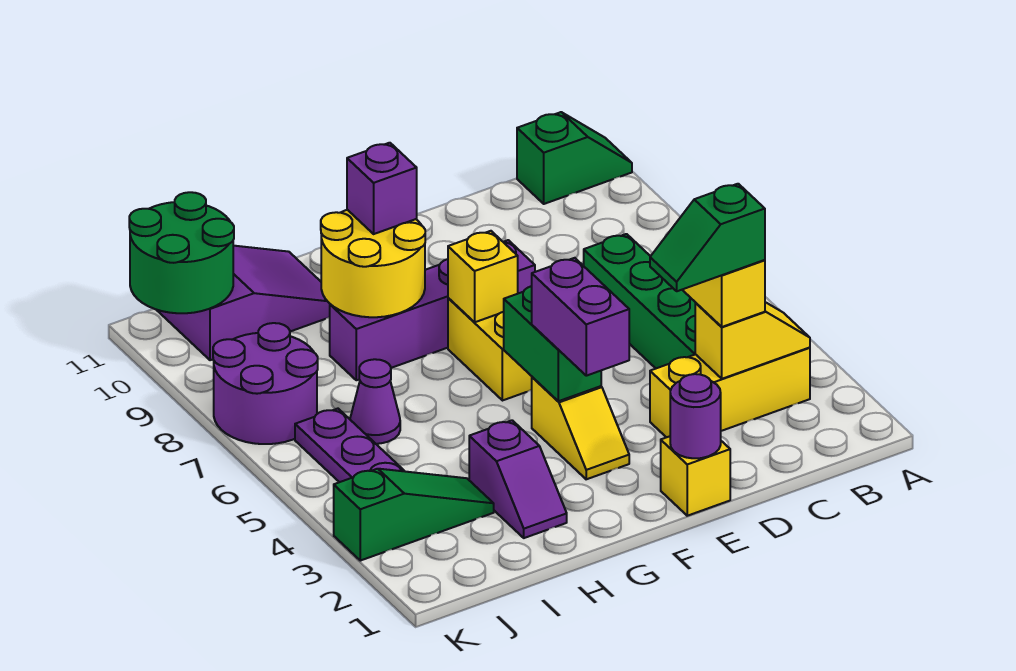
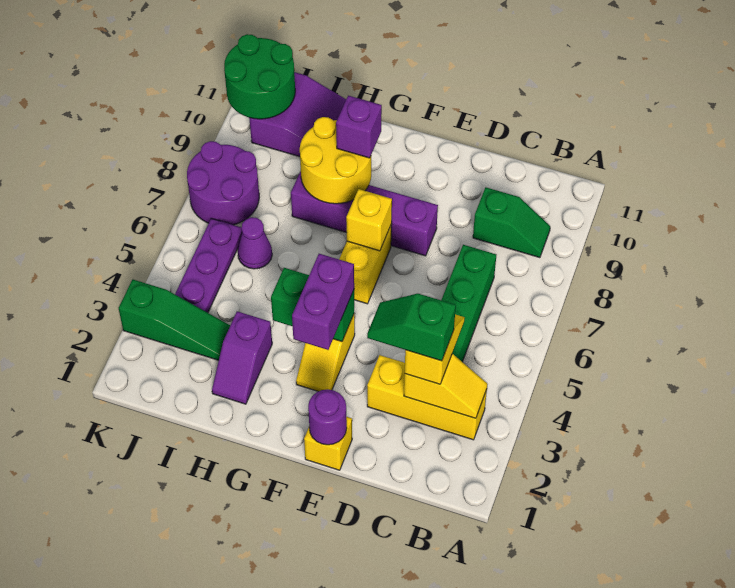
green slope A11:B11 level 1 top B -> green slope B9:C9 level 1 top C
green brick F4:F5 level 2 -> green brick F4:G4 level 2

